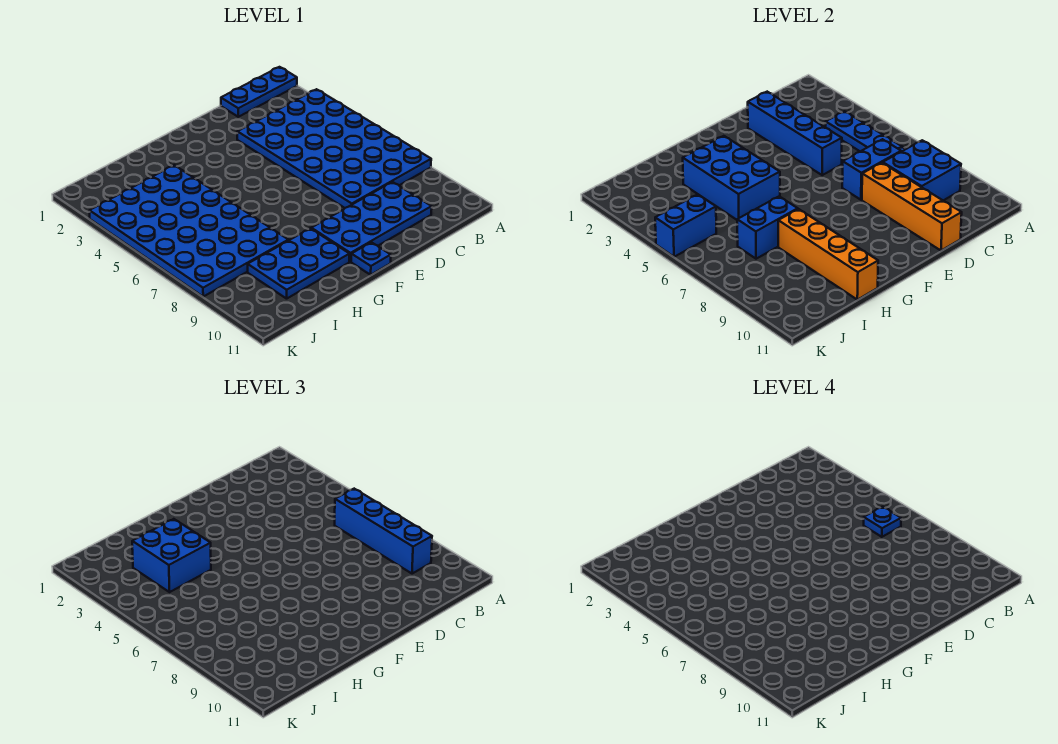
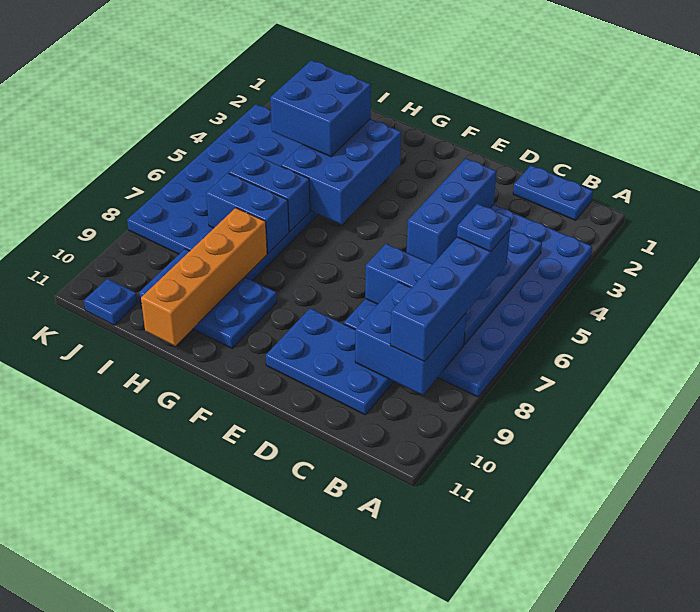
blue plate A1:C1 level 1 -> blue plate B1:C1 level 1
blue plate C9:F10 level 1 -> blue plate C9:E10 level 1
blue brick D2:D5 level 2 -> blue brick D3:D5 level 2
orange brick D8:D11 level 2 -> none
blue plate F11 level 1 -> blue plate J11 level 1
blue brick J5:K5 level 2 -> blue brick H6:I6 level 2

